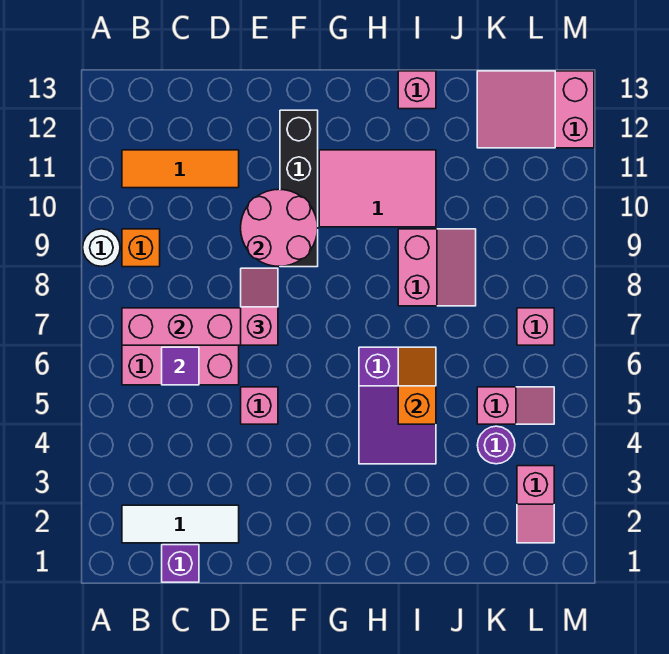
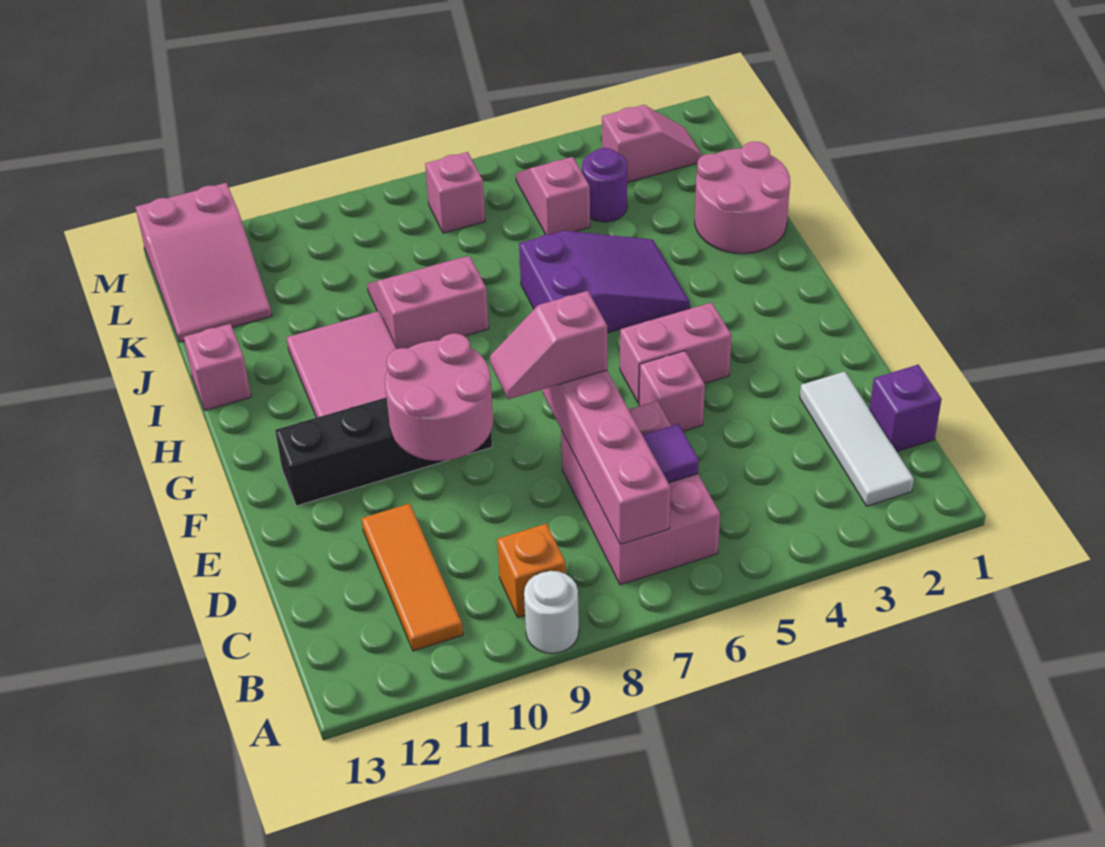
none -> pink brick F4:F5 level 1
none -> pink round brick I1:J2 level 1
orange slope I5:I6 level 2 top 5 -> none

